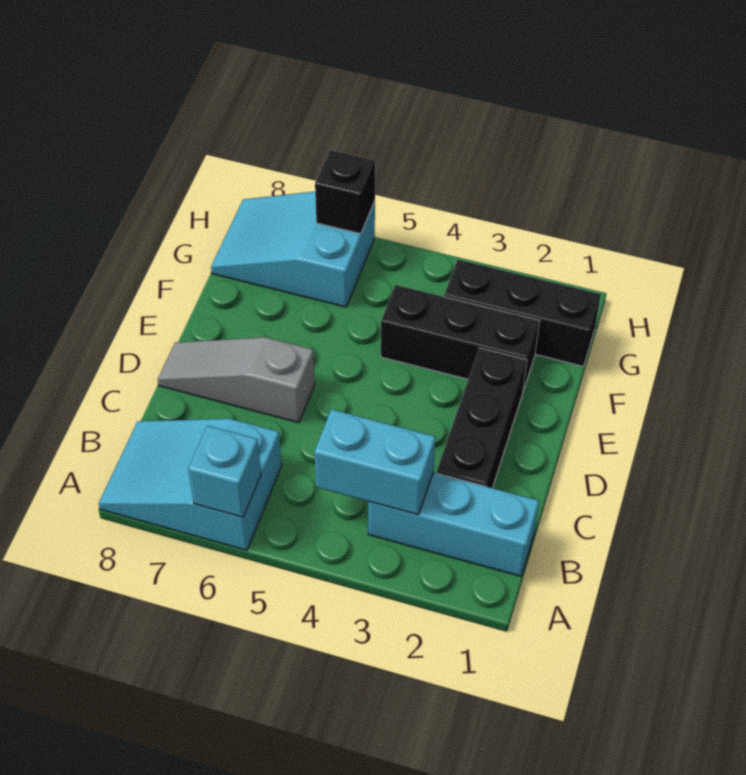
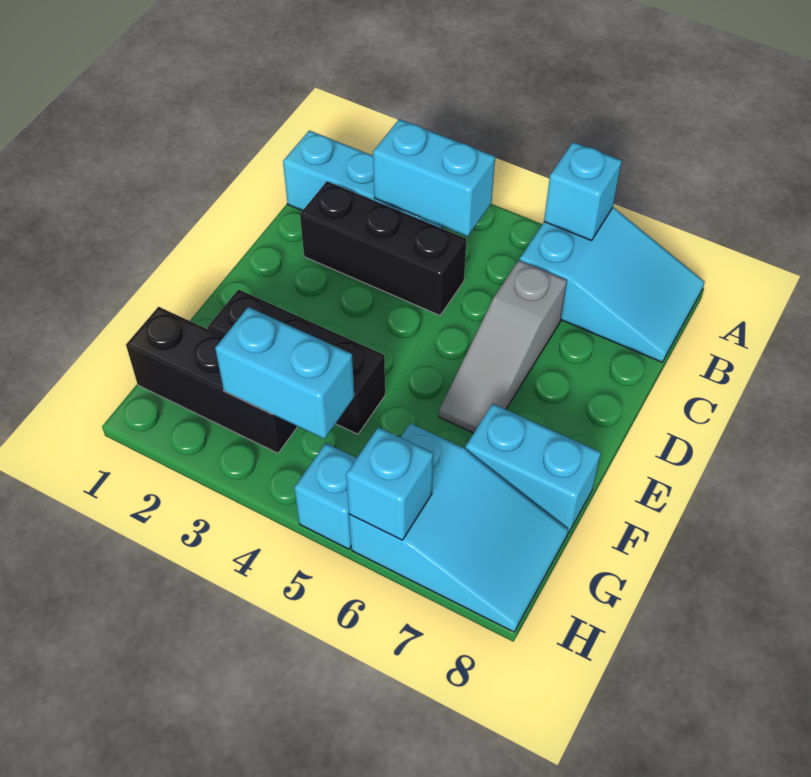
black brick C2:E2 level 1 -> black brick C2:C4 level 1
grey slope D6:D8 level 1 top 6 -> grey slope C6:E6 level 1 top C
none -> cyan brick F7:F8 level 1
none -> cyan brick G3:G4 level 2
none -> cyan brick H5 level 1
black brick H6 level 2 -> cyan brick H6 level 2

